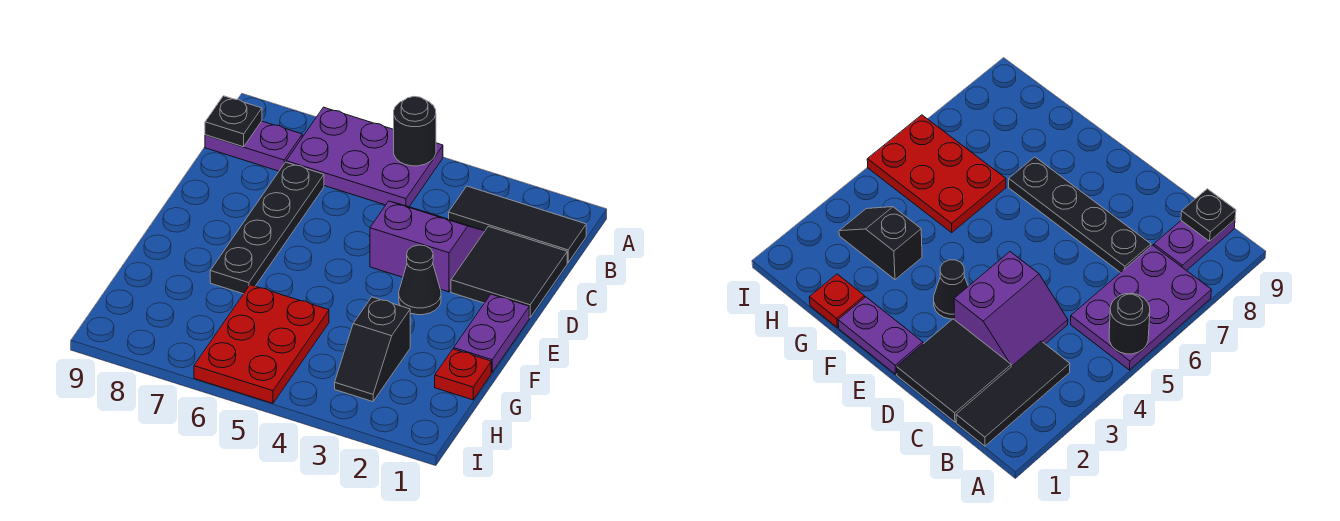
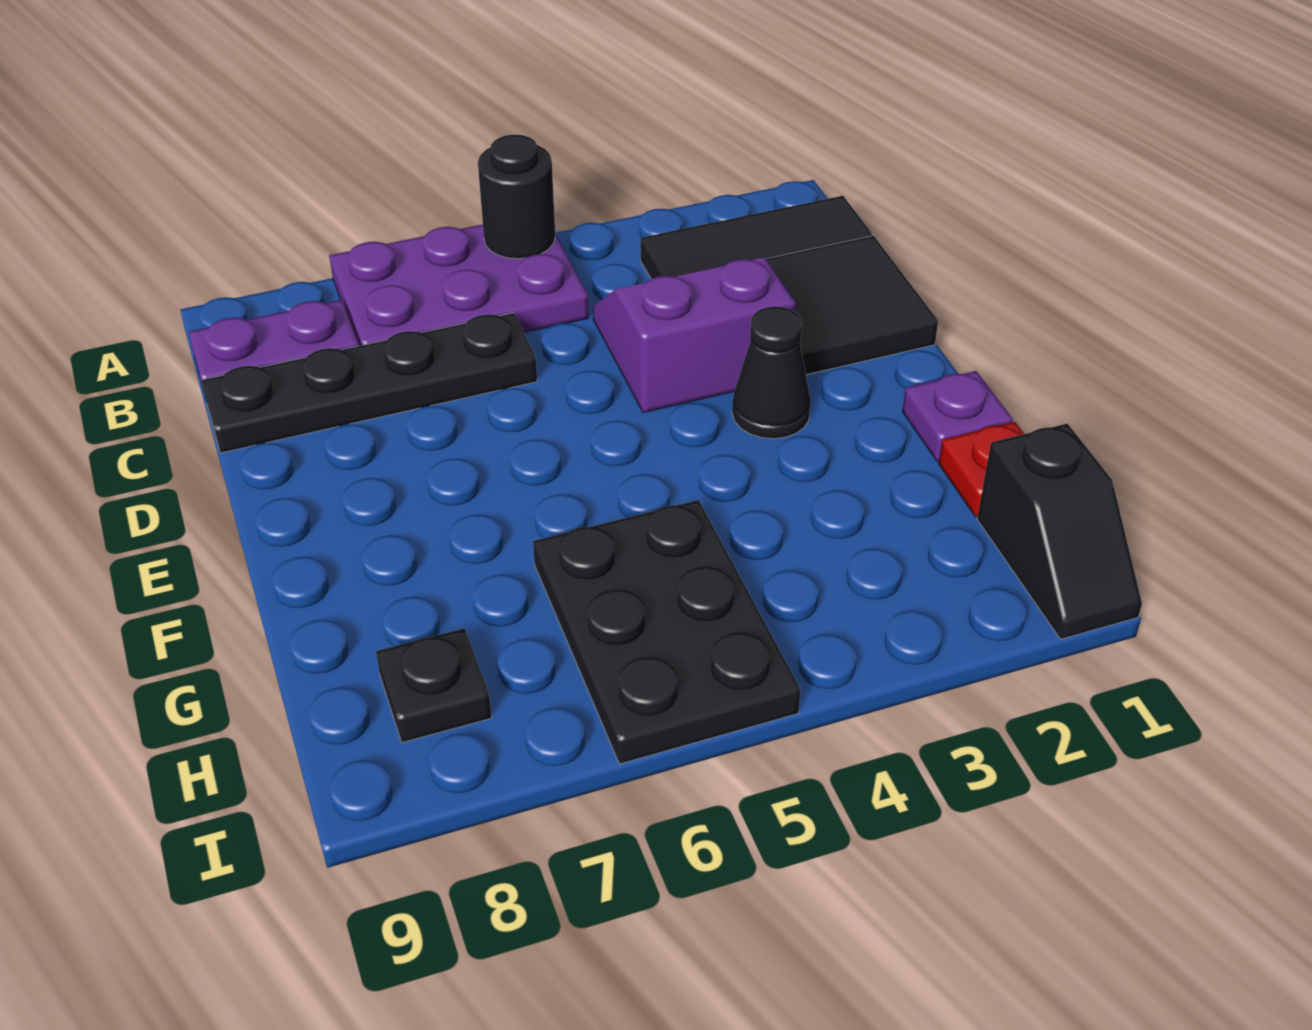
black plate B9 level 2 -> black plate H8 level 1
black plate C7:F7 level 1 -> black plate C6:C9 level 1
purple plate E1:F1 level 1 -> purple plate F1 level 1
black slope G3:H3 level 1 top G -> black slope H1:I1 level 1 top H
red plate G5:I6 level 1 -> black plate G5:I6 level 1

